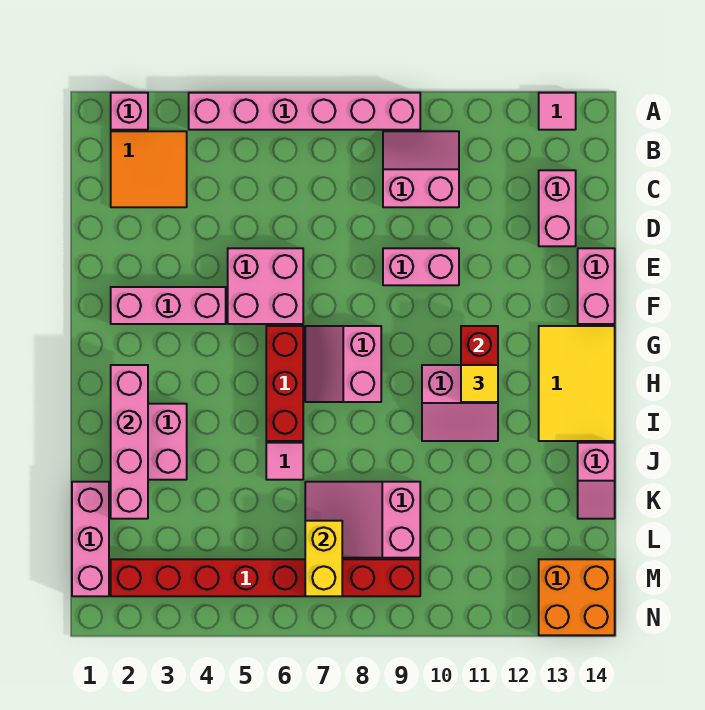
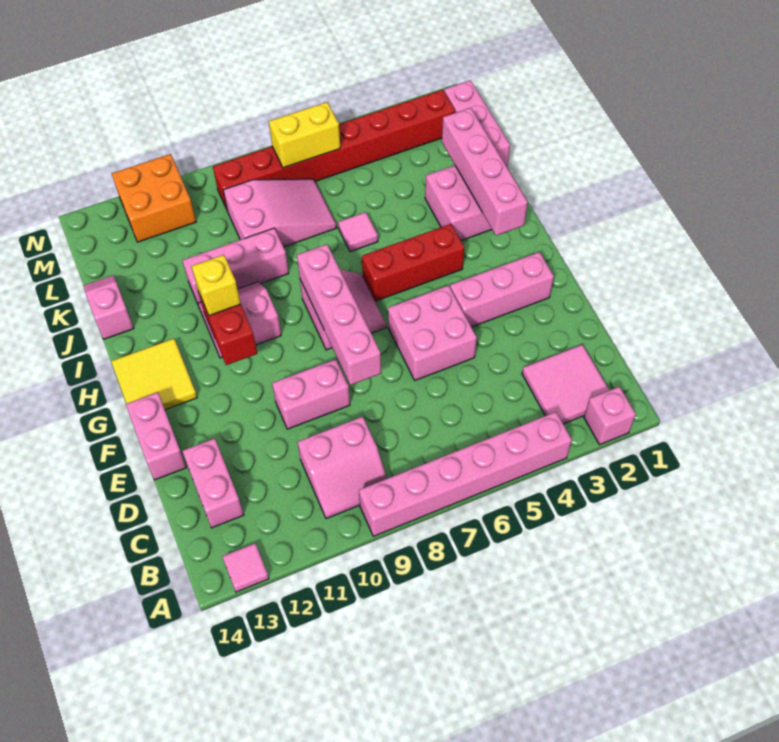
orange tile B2:C3 level 1 -> pink tile B2:C3 level 1
none -> pink brick E8:H8 level 2
red brick G6:I6 level 1 -> red brick H4:H6 level 1
yellow tile G13:I14 level 1 -> yellow tile G13:H14 level 1
yellow tile H11 level 3 -> yellow brick H11 level 3
none -> pink brick J9:J11 level 1
yellow brick L7:M7 level 2 -> yellow brick M6:M7 level 2
orange brick M13:N14 level 1 -> orange brick M11:N12 level 1

